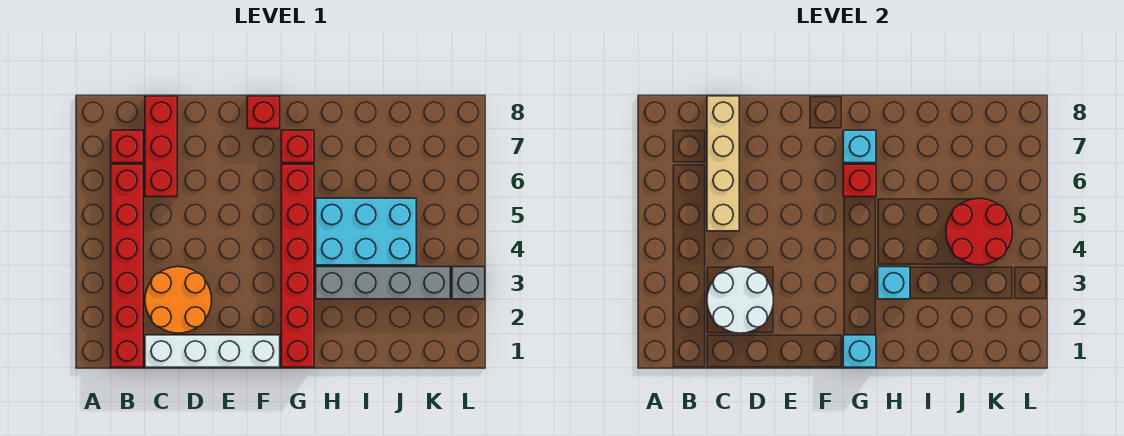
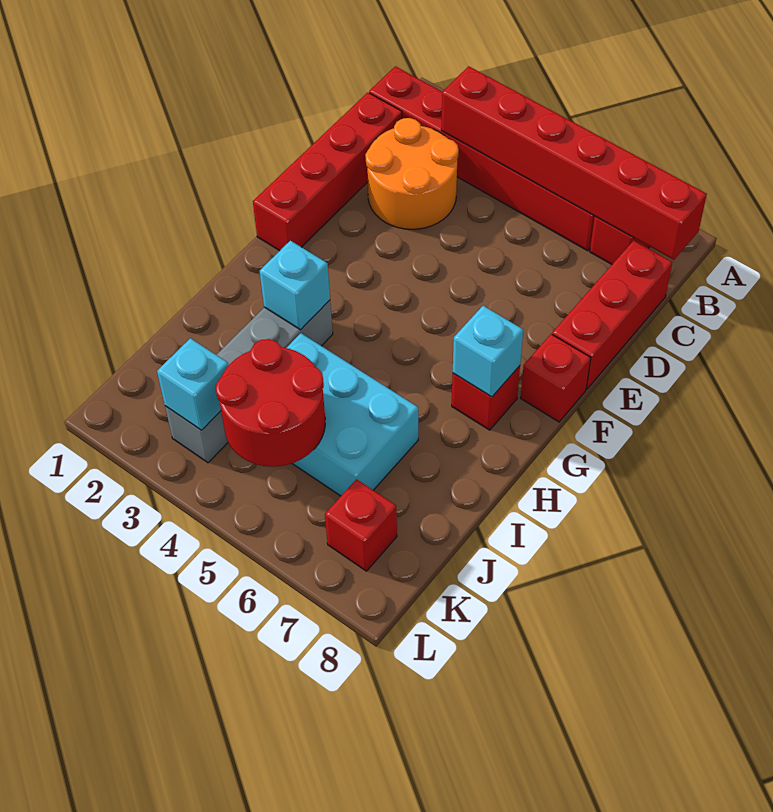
white brick C1:F1 level 1 -> red brick C1:F1 level 1
white round brick C2:D3 level 2 -> none
tan brick C5:C8 level 2 -> none
red brick C6:C8 level 1 -> red brick C8:E8 level 1
red brick G1:G6 level 1 -> red brick B3:B8 level 2
cyan brick G1 level 2 -> cyan brick K3 level 2
red brick G6 level 2 -> red brick K7 level 1
cyan brick H4:J5 level 1 -> cyan brick I4:J6 level 1
grey brick L3 level 1 -> none

